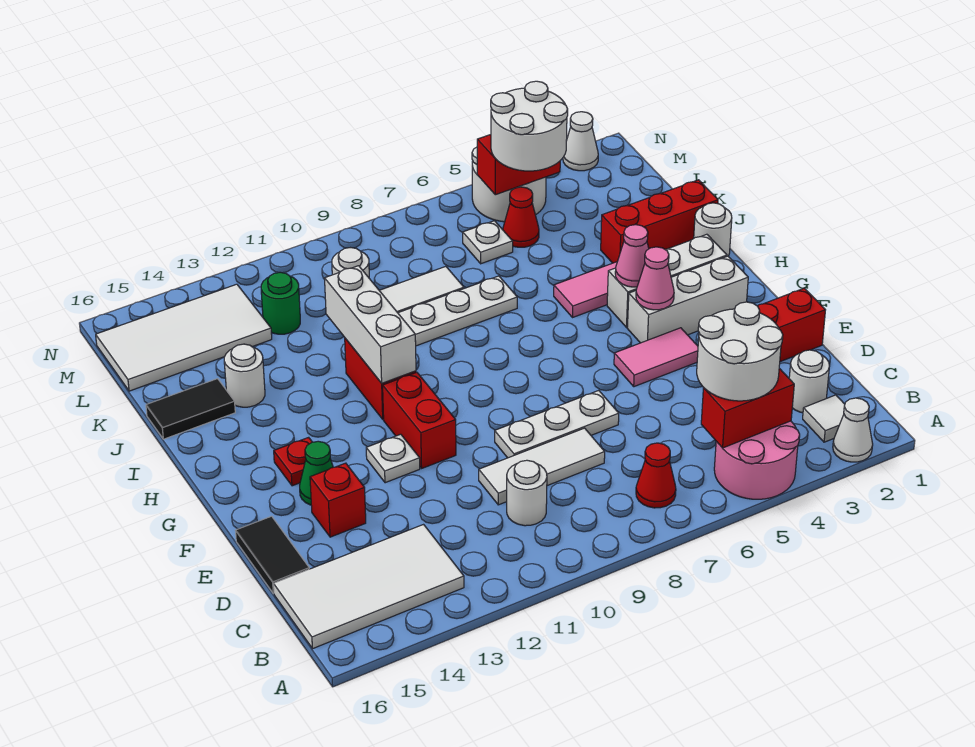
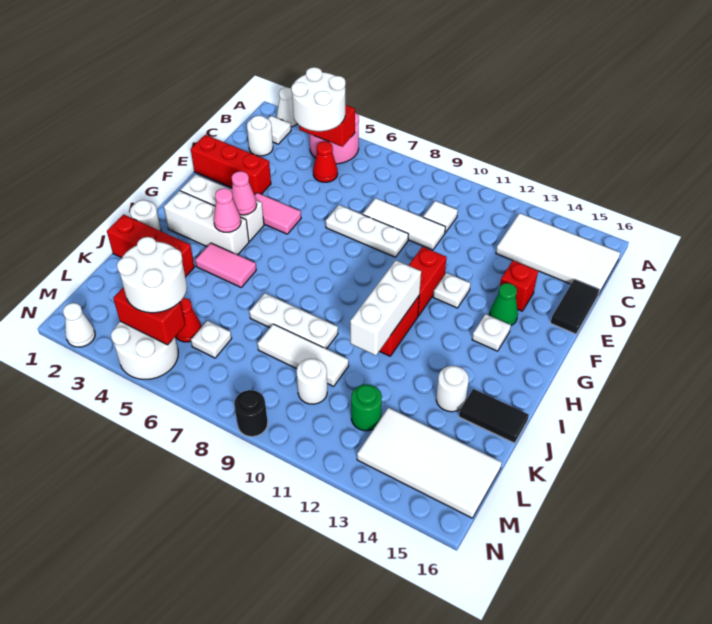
red cone B7 level 1 -> red cone C5 level 1
white round brick C10 level 1 -> white tile C10 level 1
red plate G14 level 1 -> white plate G14 level 1
none -> black round brick N9 level 1

